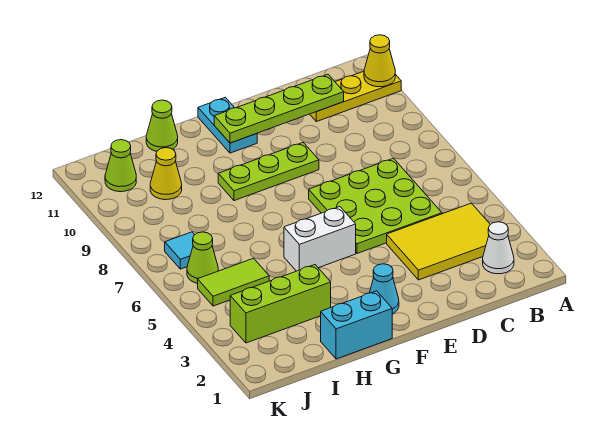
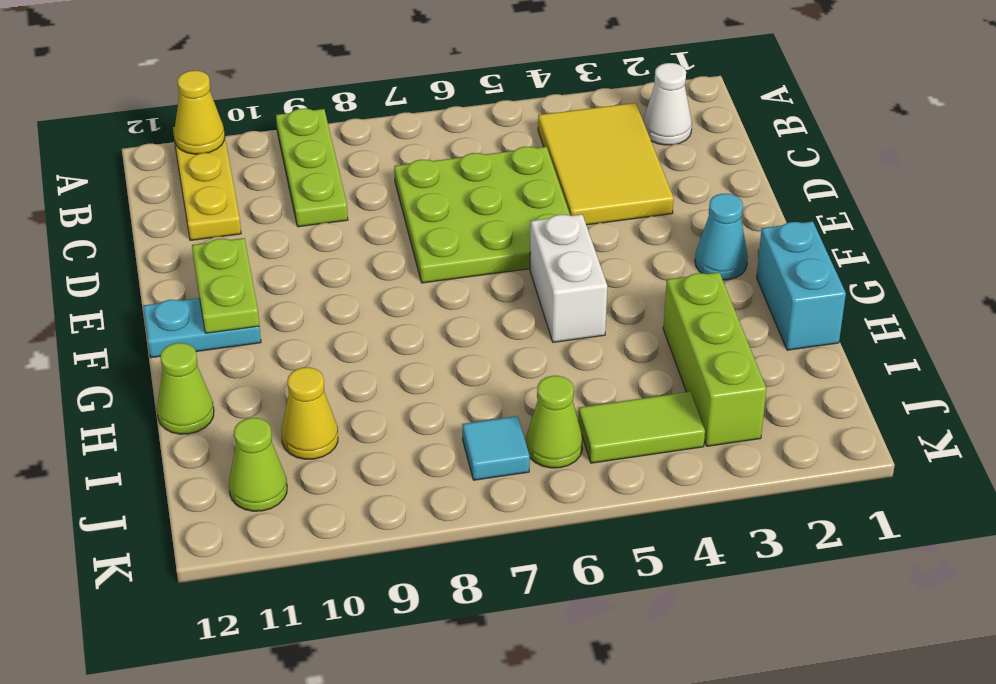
lime plate C11:F11 level 2 -> lime plate E11:F11 level 2
lime plate E9:G9 level 1 -> lime plate A9:C9 level 1
lime tile I5:J5 level 1 -> lime tile J4:J5 level 1

